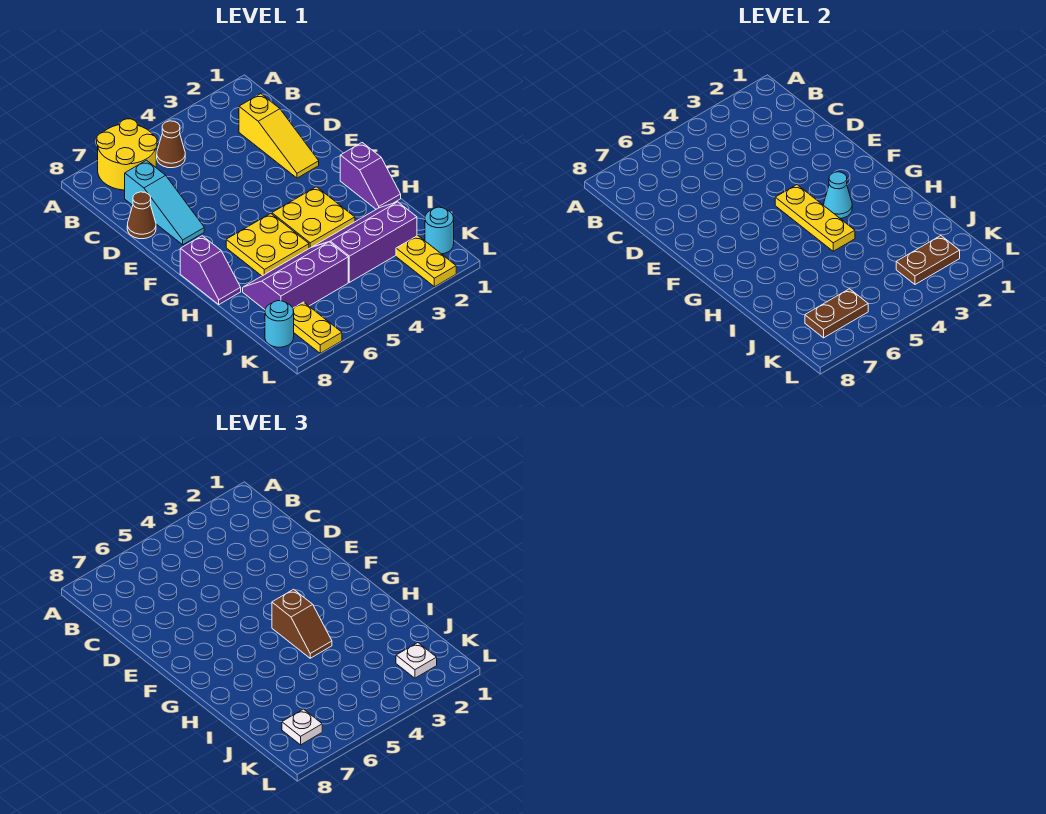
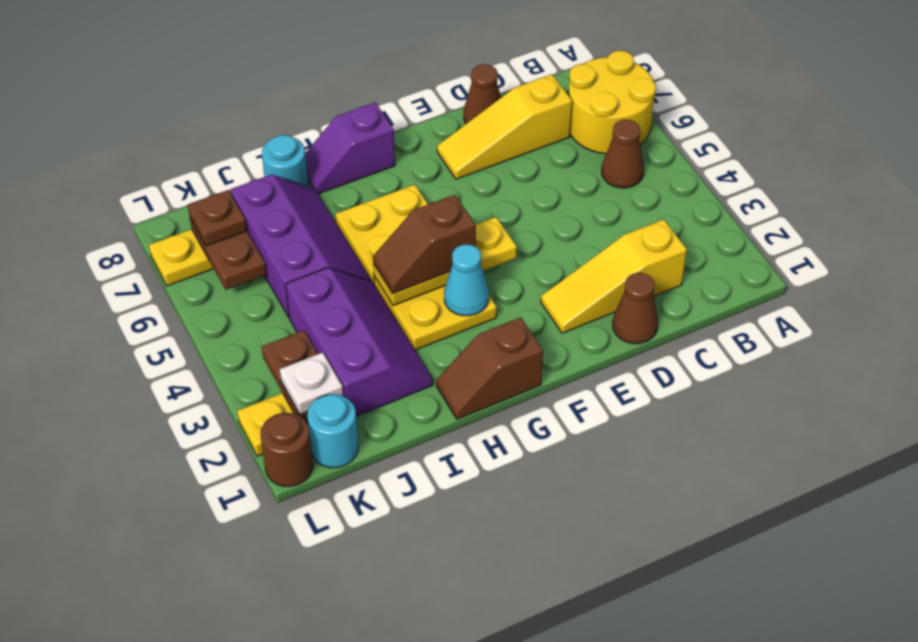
cyan slope C7:E7 level 1 top C -> yellow slope C7:E7 level 1 top C
none -> brown cone D1 level 1
purple slope G1:H1 level 1 top G -> brown slope G1:H1 level 1 top G
white plate K7 level 3 -> brown plate K7 level 3
cyan round brick K8 level 1 -> cyan round brick I8 level 1
none -> brown round brick L1 level 1

